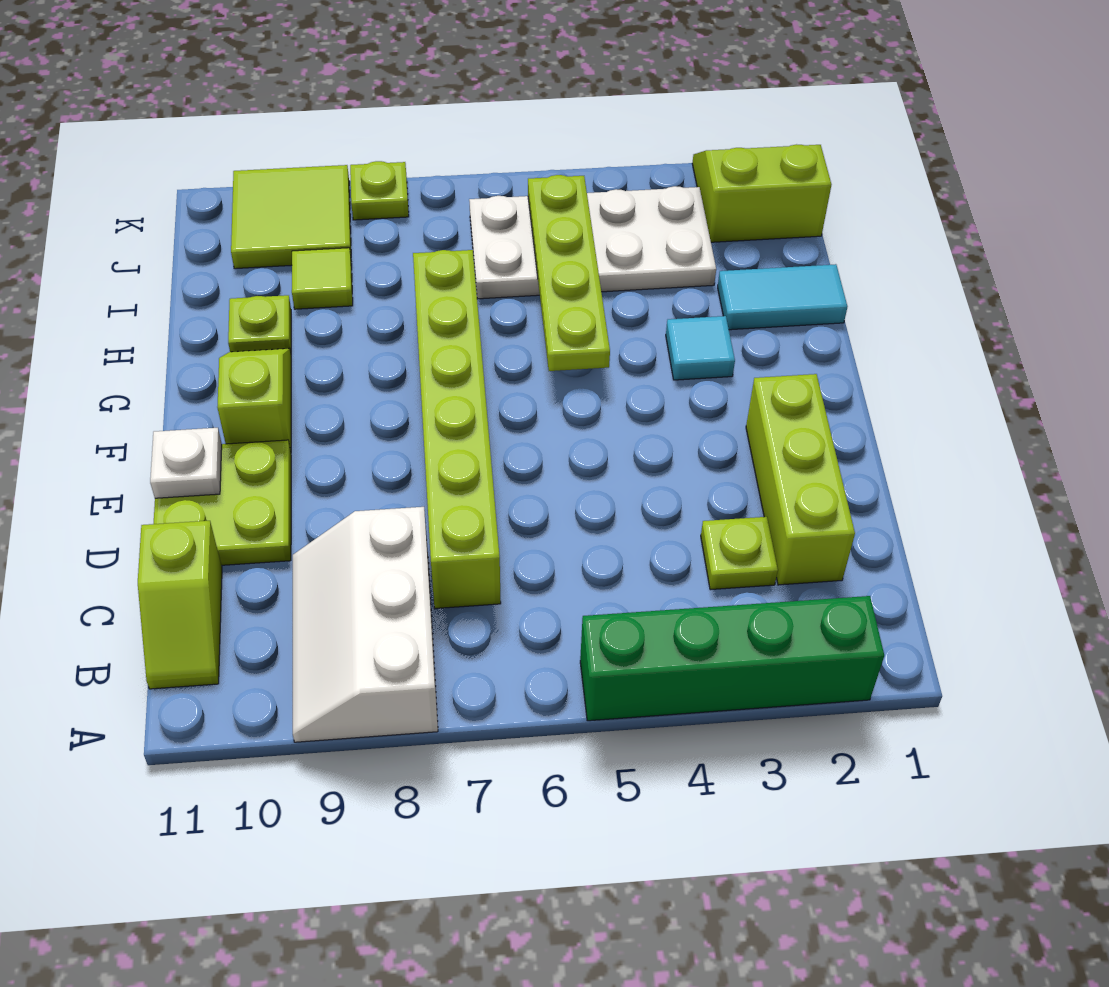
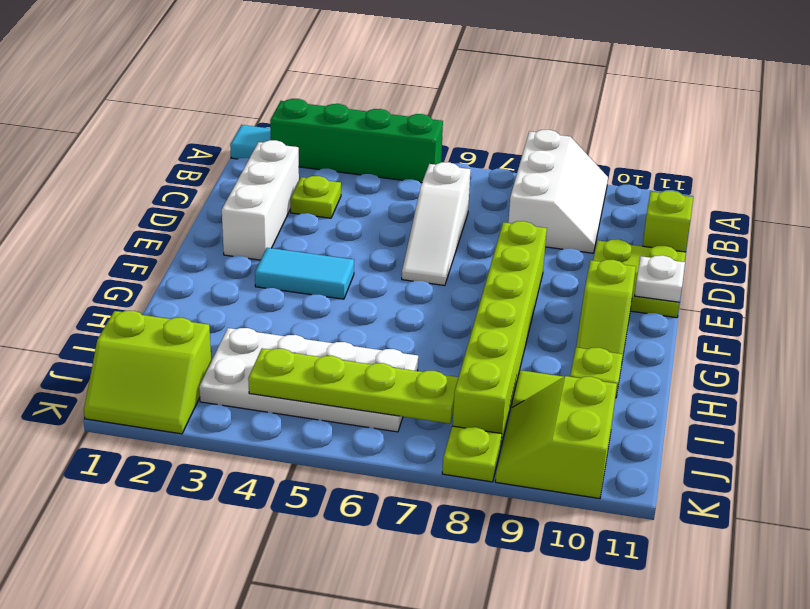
lime brick C2:E2 level 1 -> white brick C2:E2 level 1
none -> white slope C6:E6 level 1 top C
lime brick C7:H7 level 1 -> lime brick E8:J8 level 1
cyan tile G3 level 1 -> cyan tile A1 level 1
lime plate G5:J5 level 2 -> lime plate J4:J7 level 2
cyan tile H1:H2 level 1 -> cyan tile F3:F4 level 1
lime tile J9:K10 level 1 -> lime slope J9:K10 level 1 top 10

